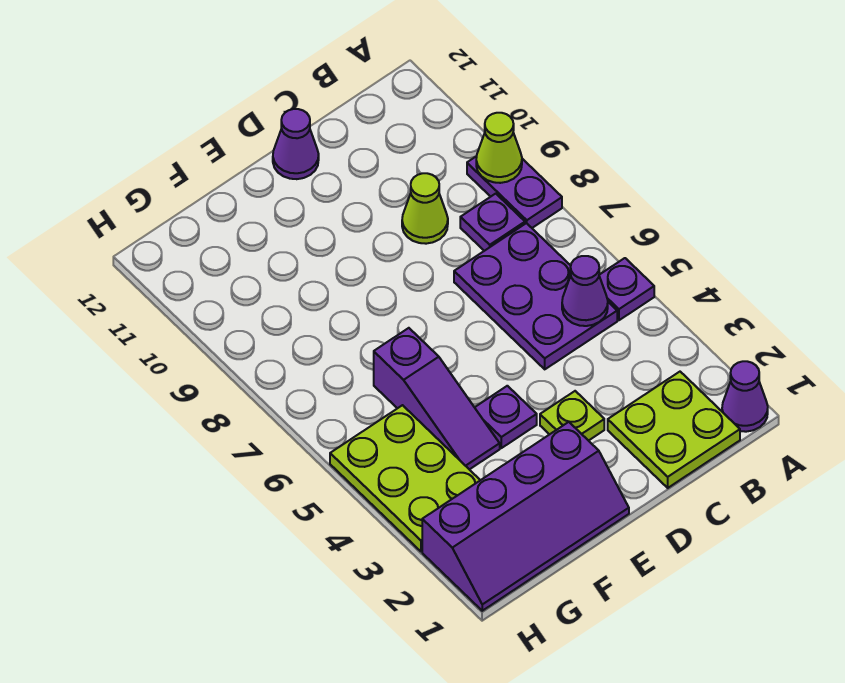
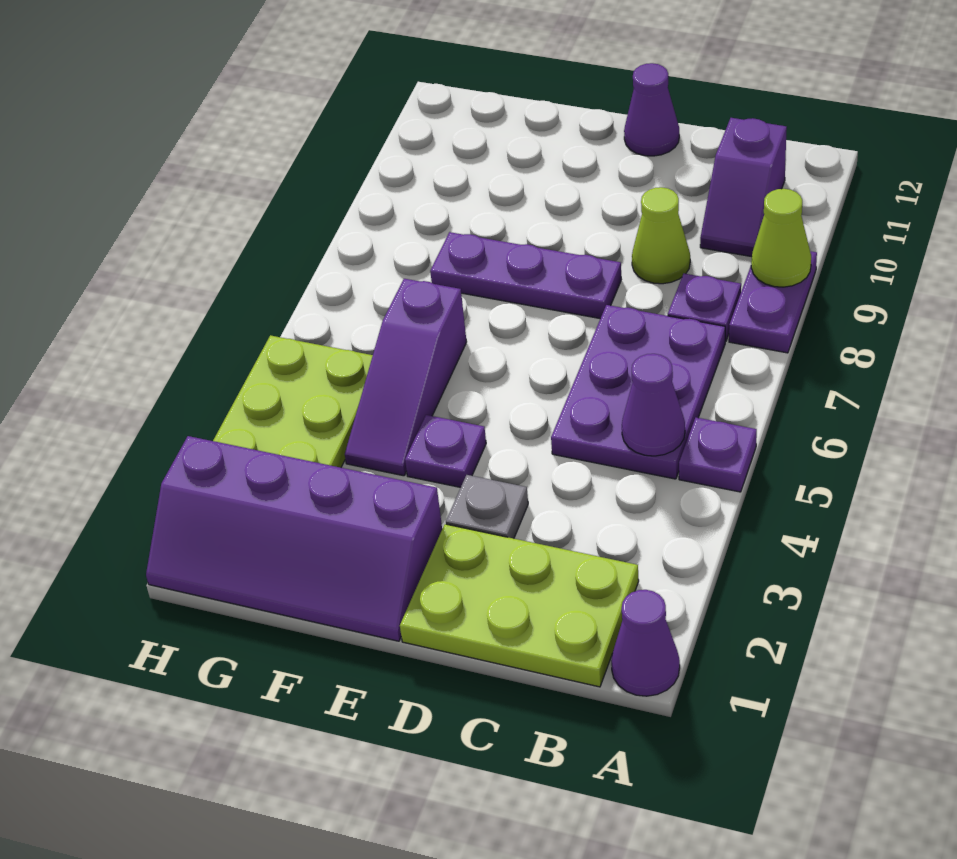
lime plate B1:C2 level 1 -> lime plate B1:D2 level 1
none -> purple slope B10:B11 level 1 top 11
lime plate D3 level 1 -> grey plate D3 level 1
none -> purple plate D8:F8 level 1

